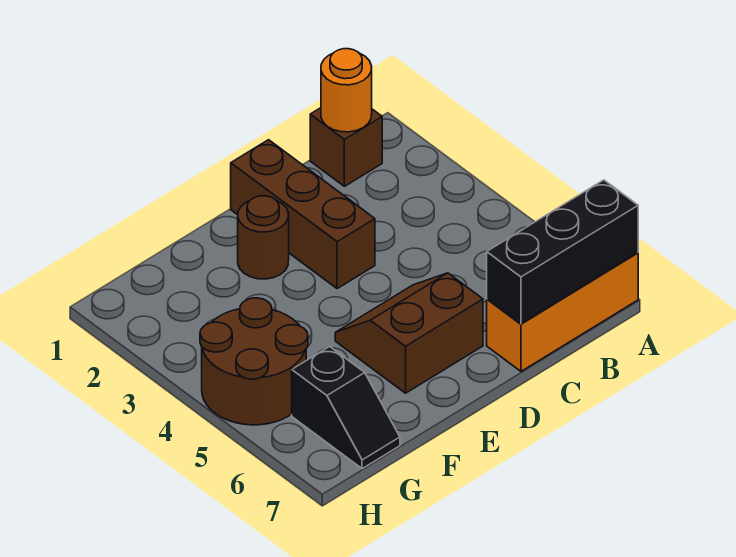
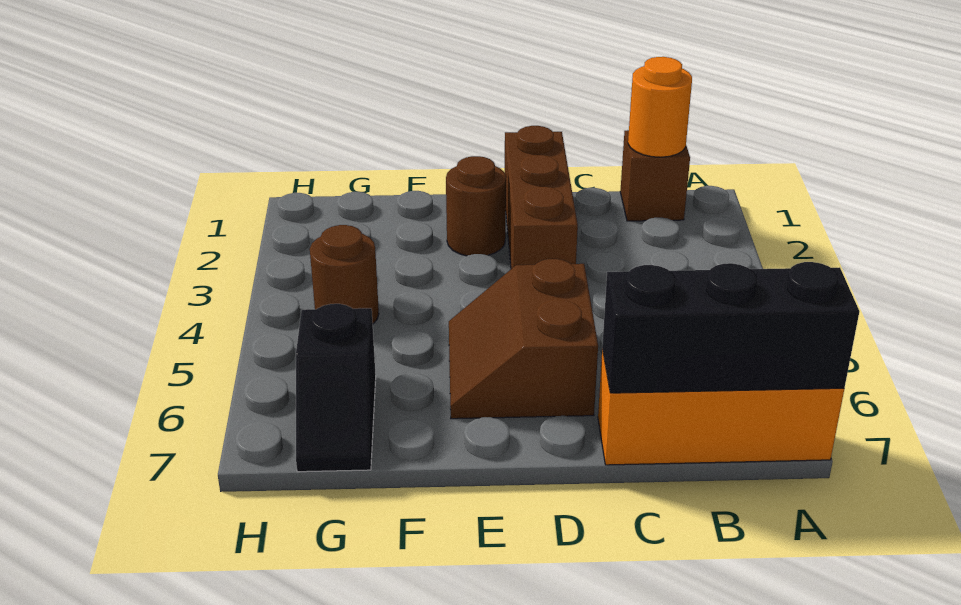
brown slope D5:E6 level 1 top 6 -> brown slope D5:E6 level 1 top D
brown round brick G4:H5 level 1 -> brown round brick G4 level 1

